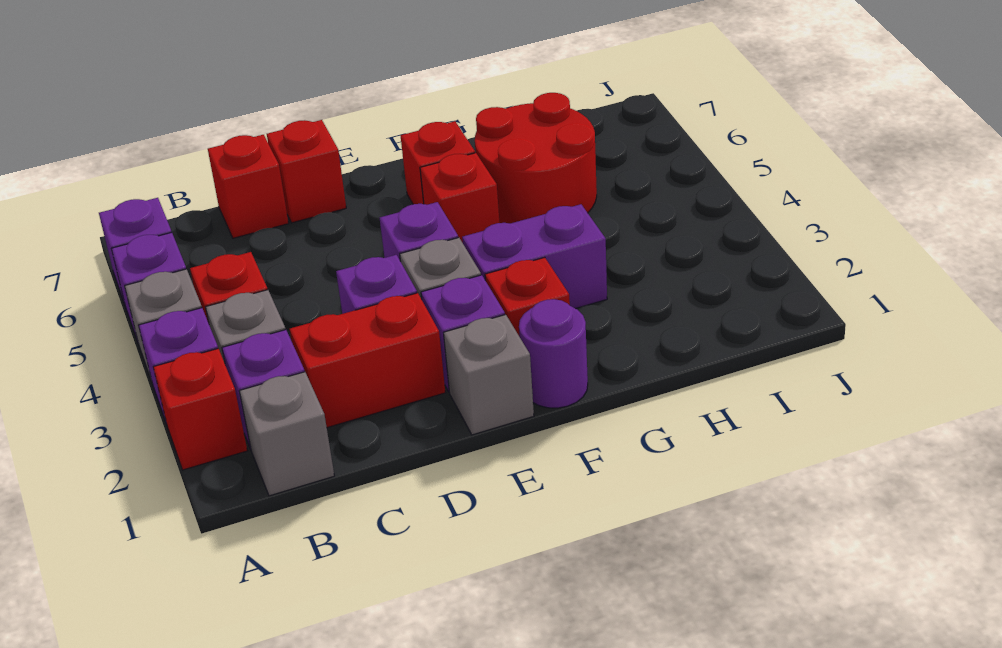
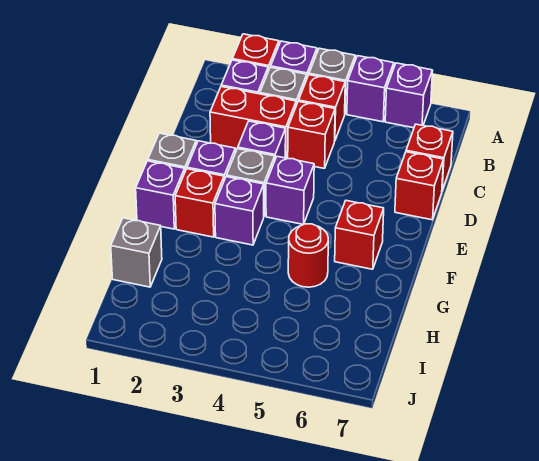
grey brick B1 level 1 -> grey brick H1 level 1
red brick C2:D2 level 1 -> red brick C2:C3 level 1
purple round brick F1 level 1 -> purple brick F1 level 1
purple brick F3:G3 level 1 -> purple brick F3 level 1
red brick F5 level 1 -> red brick C4 level 1
red round brick G5:H6 level 1 -> red round brick G5 level 1

